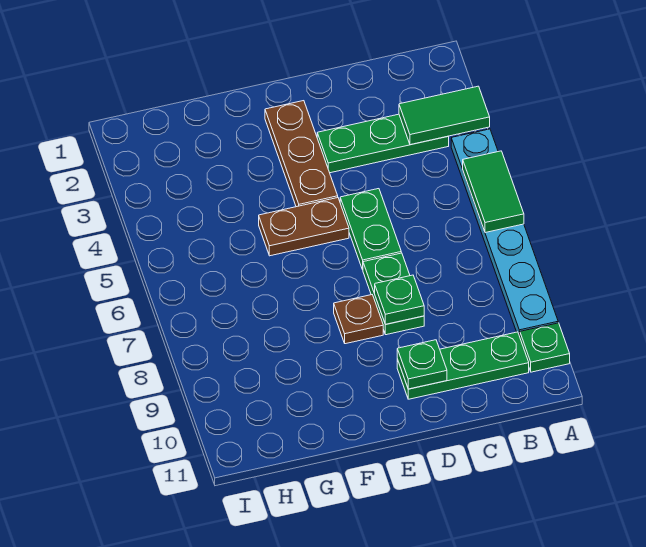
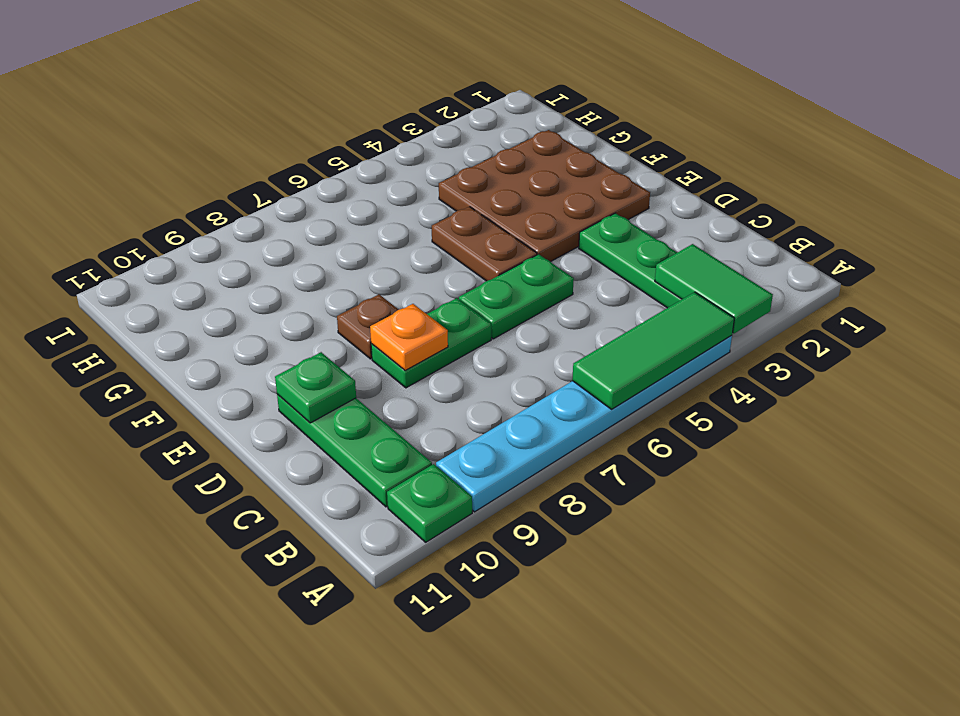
green tile A5:A6 level 2 -> green tile A4:A6 level 2
green plate D8 level 2 -> orange plate D8 level 2
brown plate E2:E4 level 1 -> brown plate E2:G4 level 1

